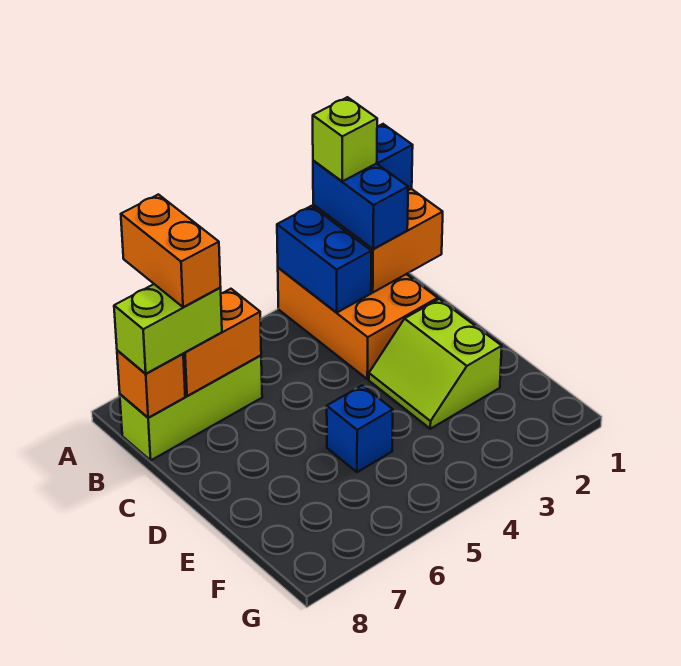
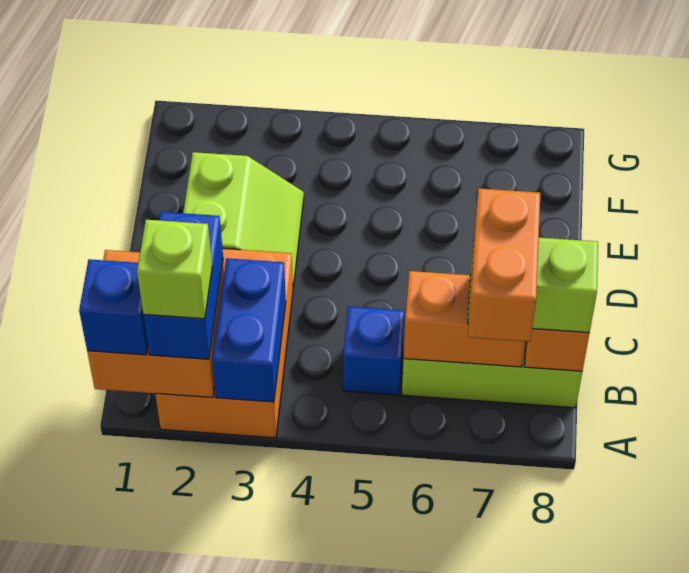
blue brick E5 level 1 -> blue brick B5 level 1

